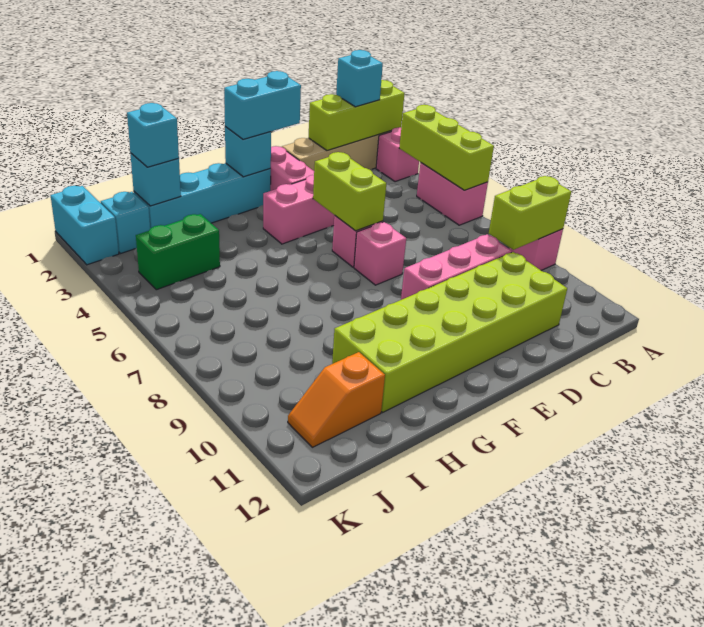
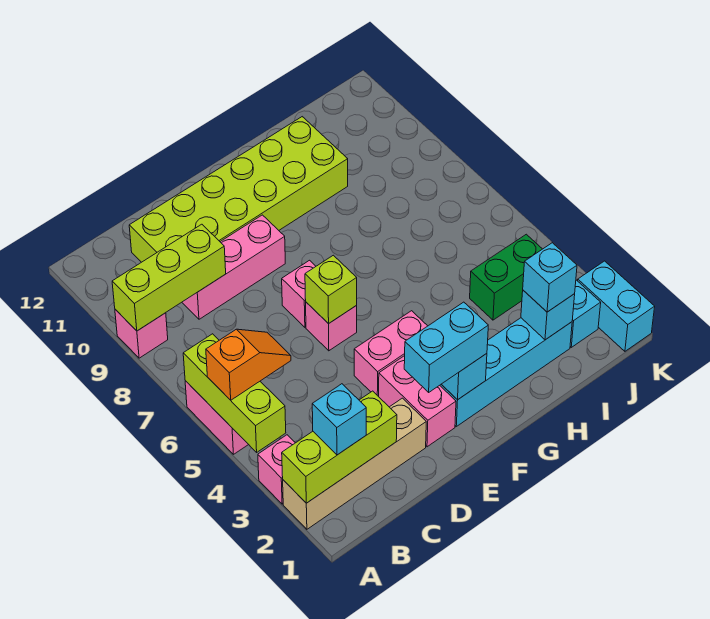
lime brick A9:B9 level 2 -> lime brick A9:C9 level 2
lime brick E5:E6 level 2 -> lime brick E6 level 2
orange slope I11:J11 level 1 top I -> orange slope A5:B5 level 3 top A

